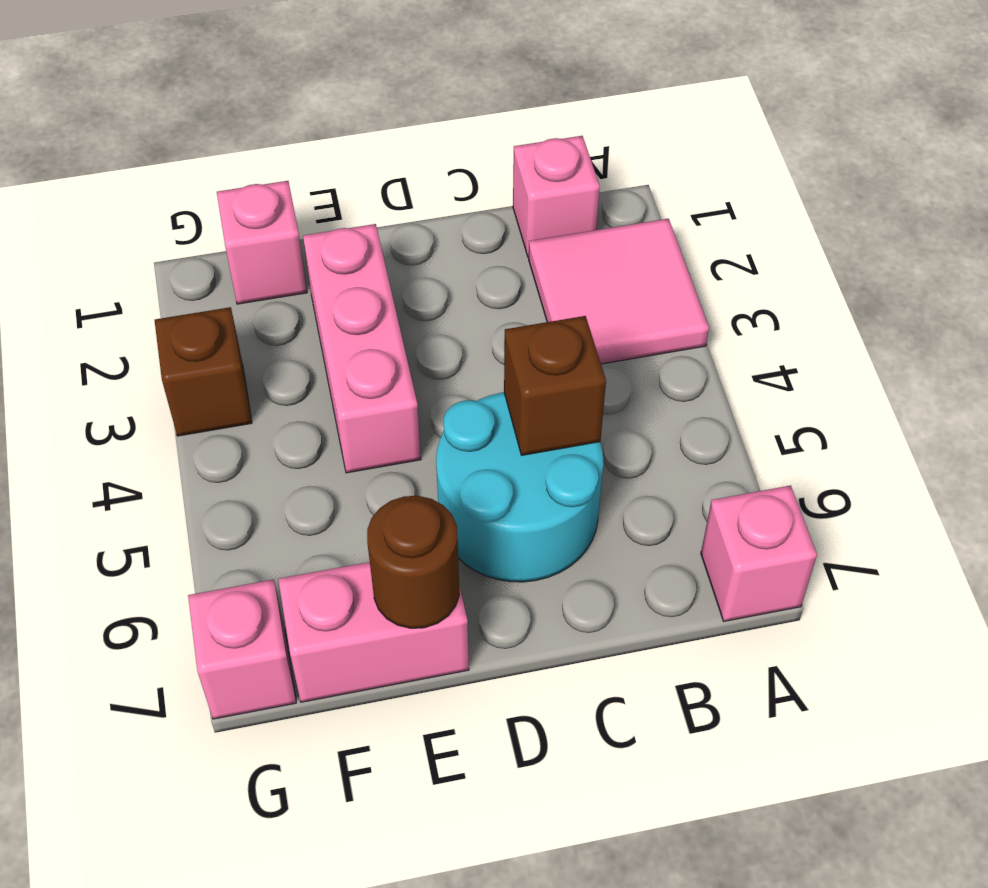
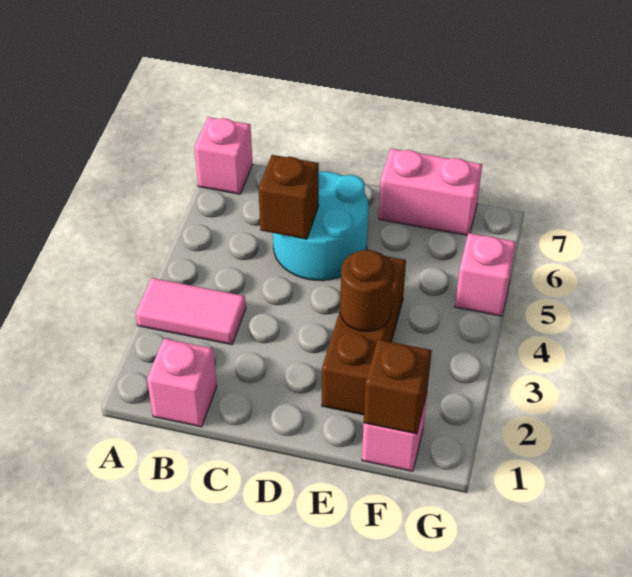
pink tile A2:B3 level 1 -> pink tile A3:B3 level 1
pink brick E2:E4 level 1 -> brown brick E2:E4 level 1
brown round brick E7 level 2 -> brown round brick E3 level 2
brown brick G3 level 1 -> brown brick F1 level 2
pink brick G7 level 1 -> pink brick G5 level 1

